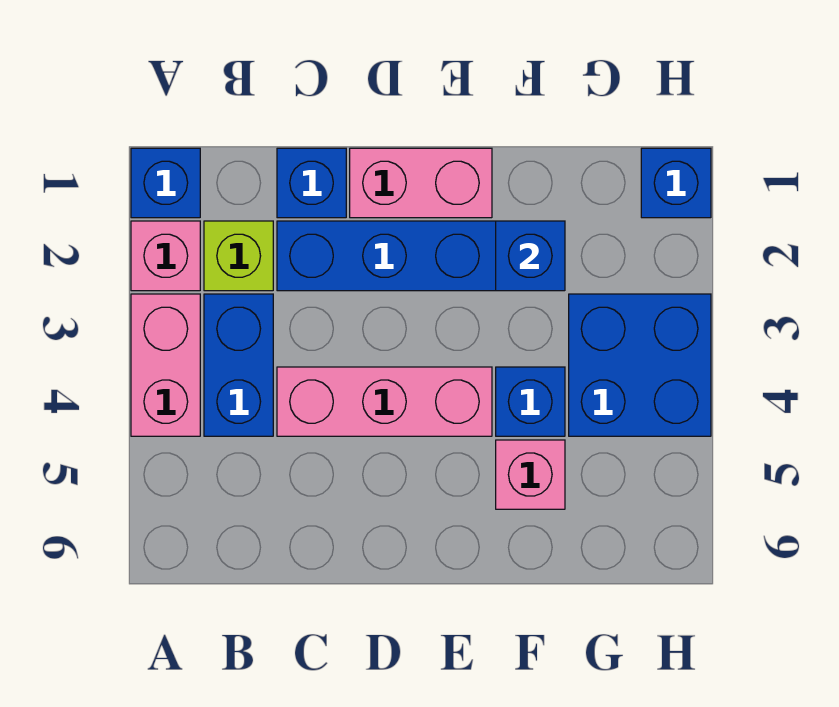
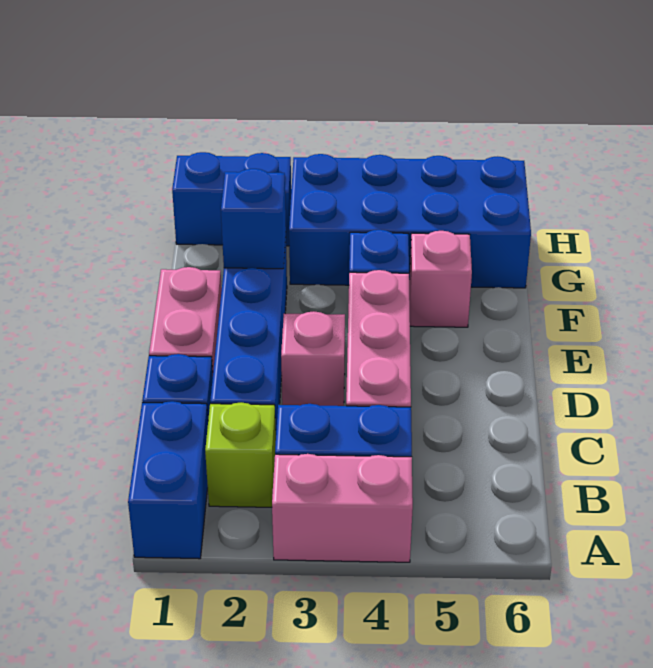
blue brick A1 level 1 -> blue brick A1:B1 level 1
pink brick A2 level 1 -> pink brick D3 level 1
blue brick G3:H4 level 1 -> blue brick G3:H6 level 1
blue brick H1 level 1 -> blue brick H1:H2 level 1

